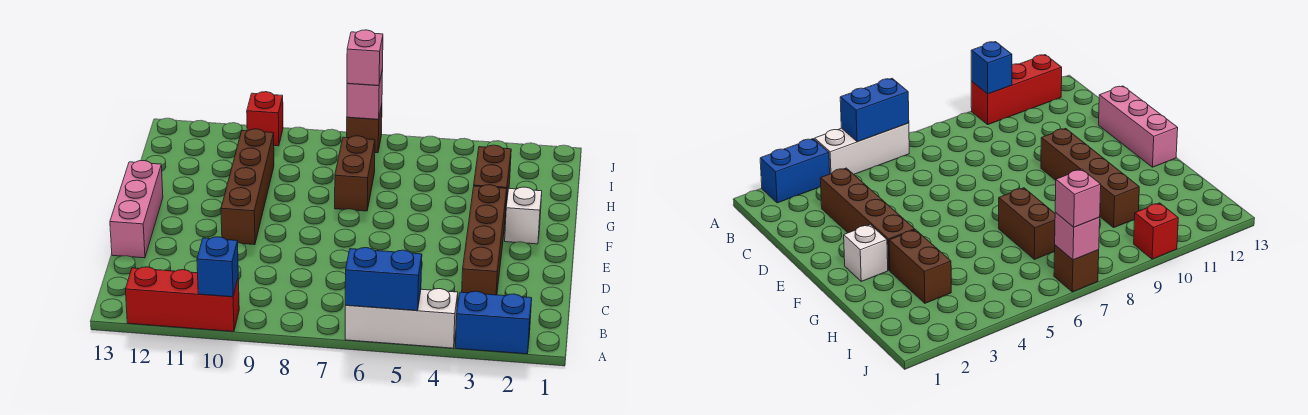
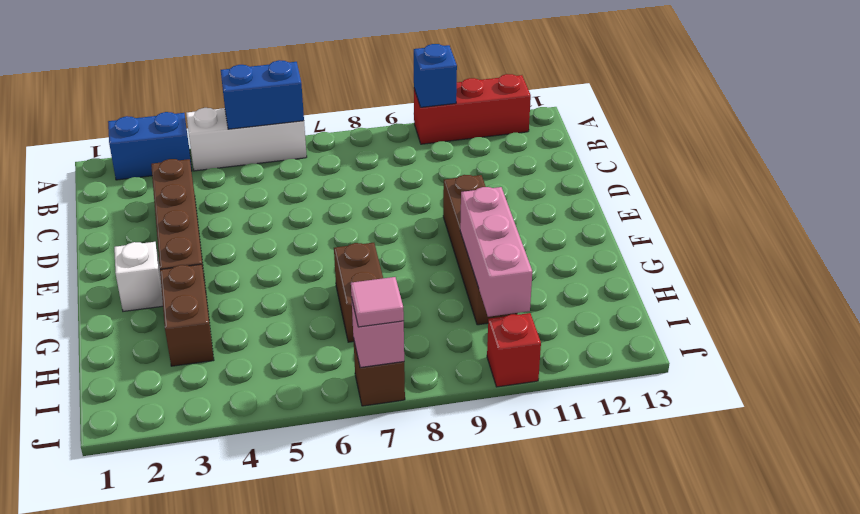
pink brick D13:F13 level 1 -> pink brick G10:I10 level 2
pink brick J7 level 3 -> pink tile J7 level 3

